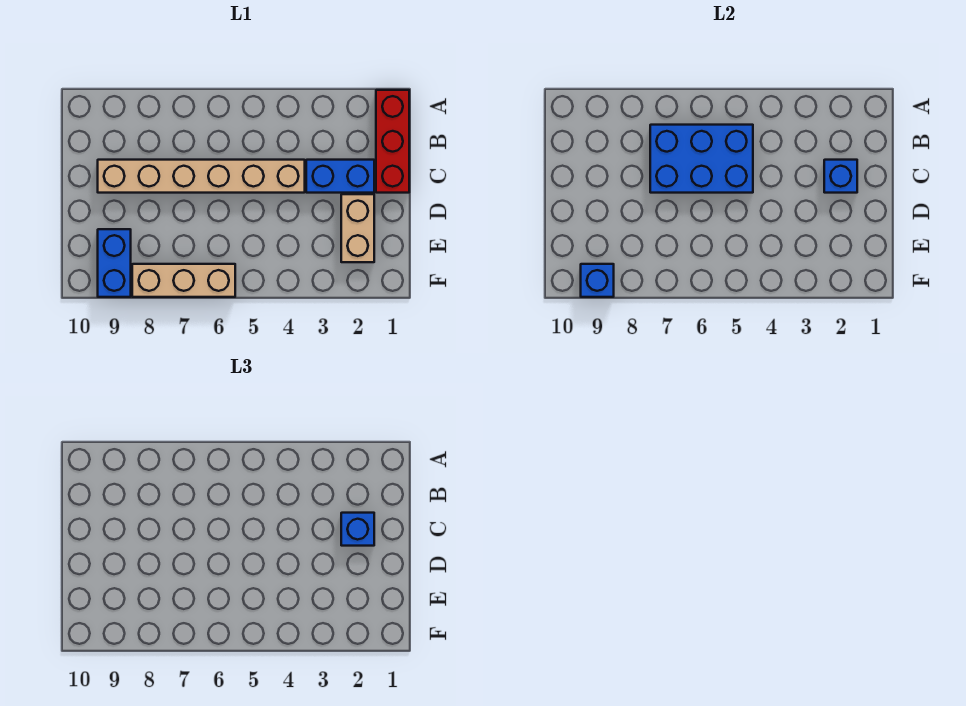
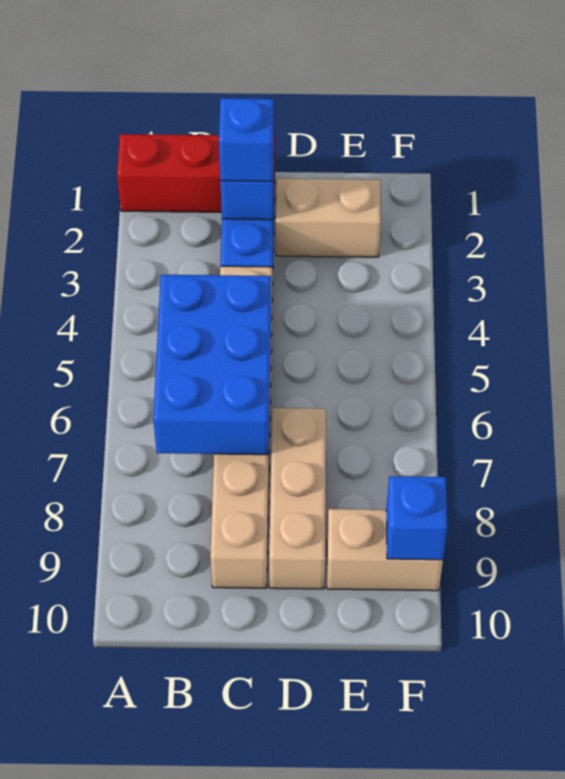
blue brick E9:F9 level 1 -> tan brick E9:F9 level 1
tan brick F6:F8 level 1 -> tan brick D7:D9 level 1

